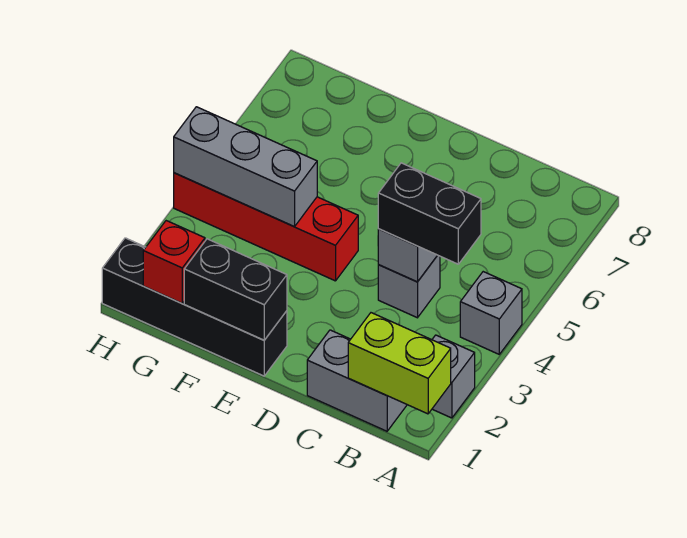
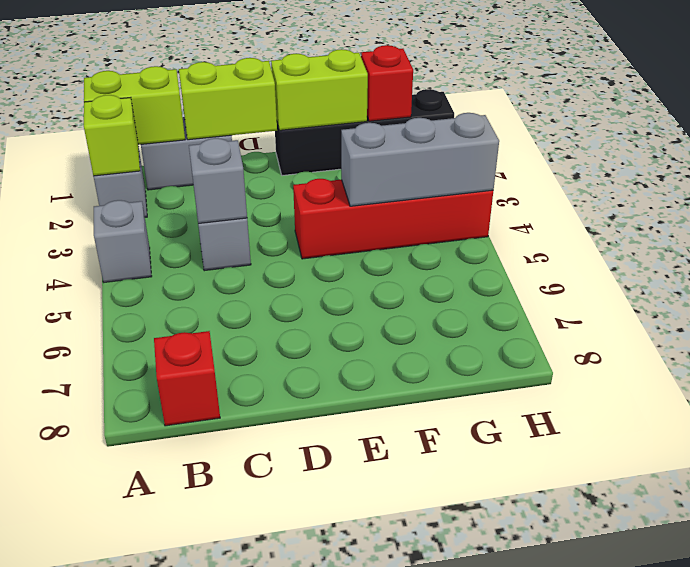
none -> lime brick A2 level 2
black brick B4:C4 level 3 -> none
none -> red brick B8 level 1
none -> lime brick C1:D1 level 2
black brick E1:F1 level 2 -> lime brick E1:F1 level 2

